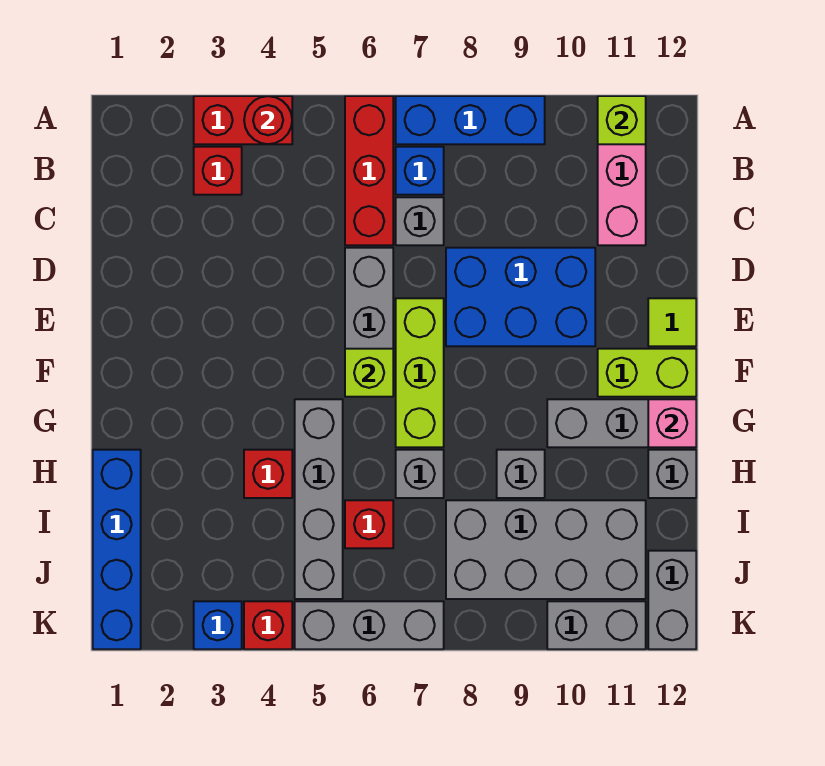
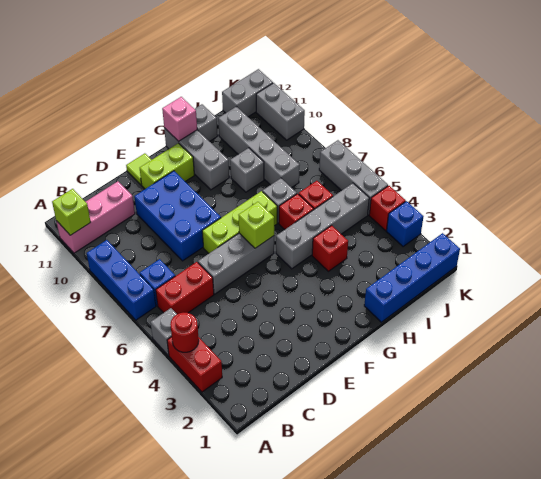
red brick A6:C6 level 1 -> red brick B6:C6 level 1
red brick B3 level 1 -> red brick H6 level 1
grey brick C7 level 1 -> grey brick A5 level 1
lime brick F11:F12 level 1 -> lime brick E11:F11 level 1
grey brick I8:J11 level 1 -> grey brick I8:I11 level 1

